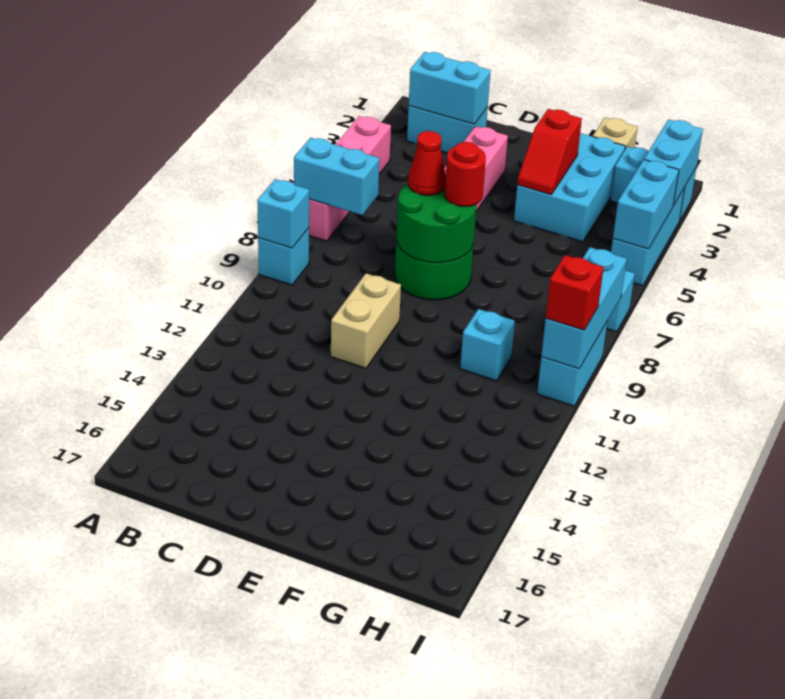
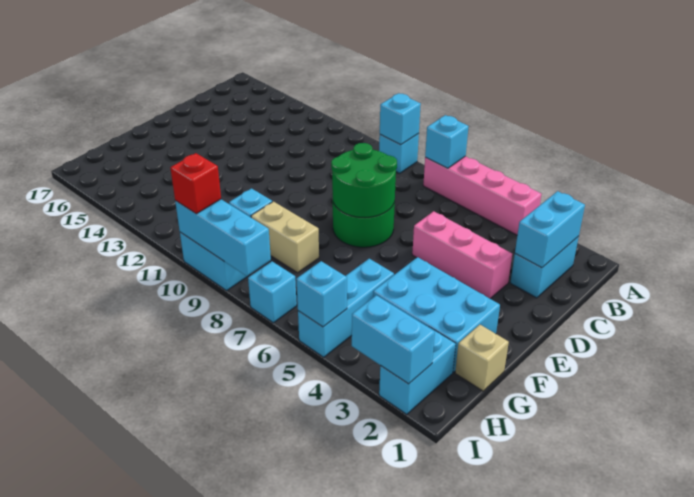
cyan brick A7:B7 level 2 -> cyan brick A7 level 2
red cone D7 level 3 -> none
tan brick D10:D11 level 1 -> tan brick G8:G9 level 1
red round brick E7 level 3 -> none
red slope F3:F4 level 2 top 3 -> none
cyan brick I3:I5 level 1 -> cyan brick G5:I5 level 1
cyan brick I4:I5 level 2 -> cyan brick I5 level 2

